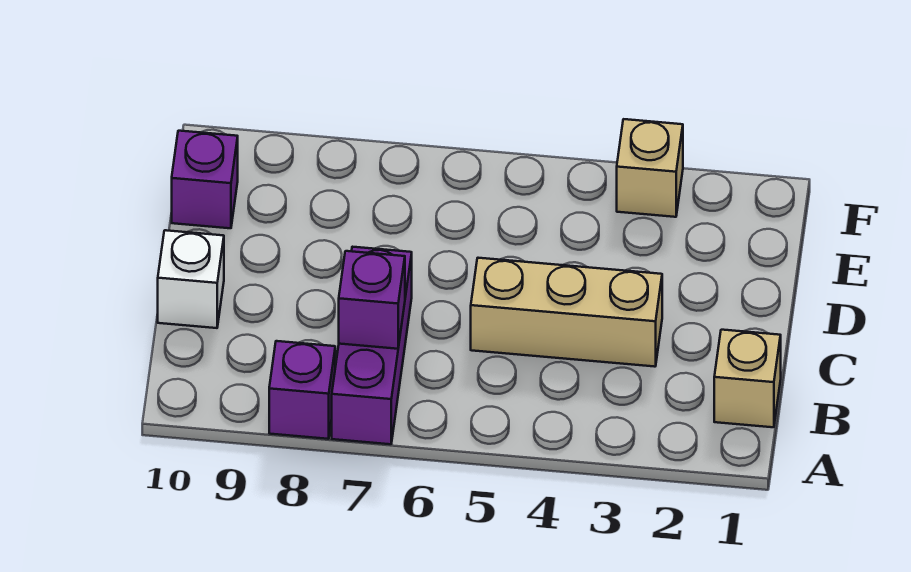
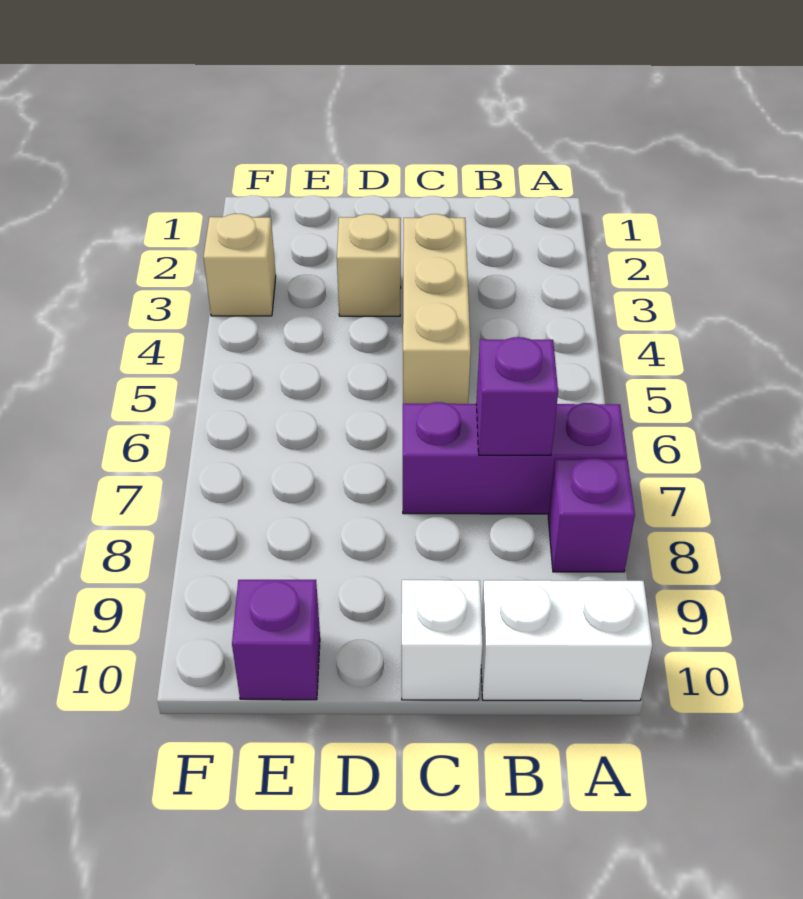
none -> white brick A10:B10 level 1
tan brick B1 level 1 -> tan brick D3 level 1

